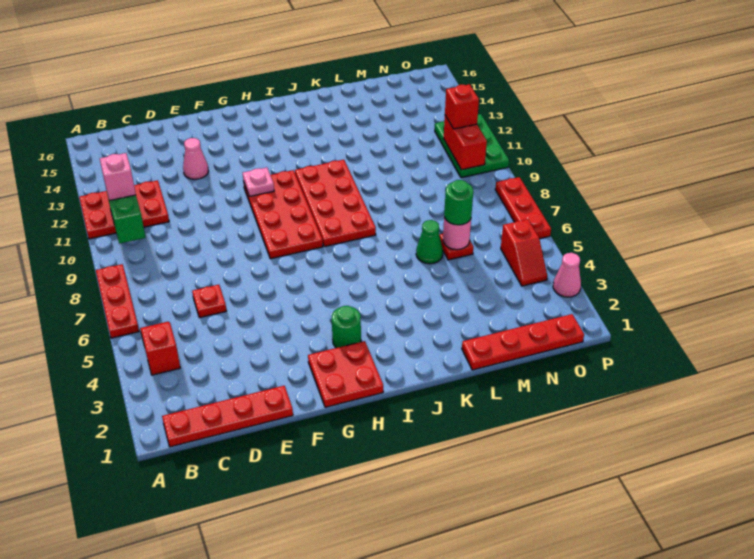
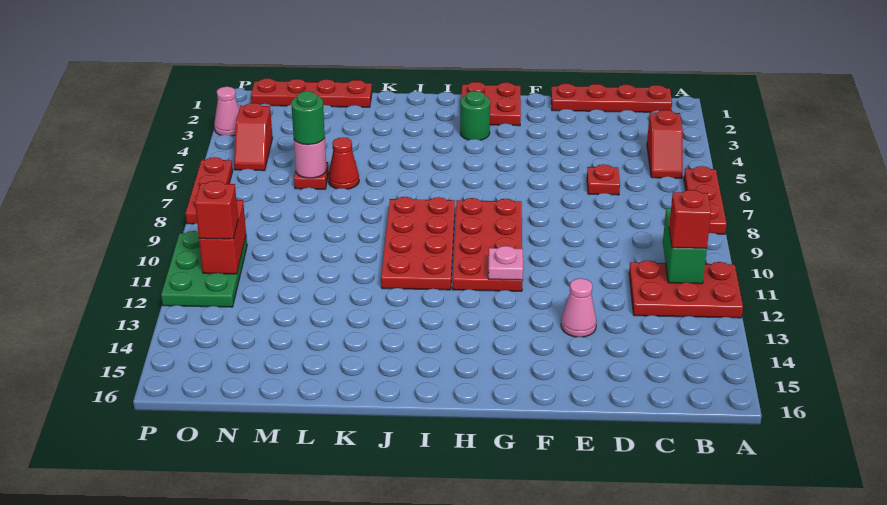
pink brick B11 level 3 -> red brick B11 level 3
green cone L6 level 1 -> red cone L6 level 1
red slope O4:O5 level 1 top 5 -> red slope O4:O5 level 1 top 4

